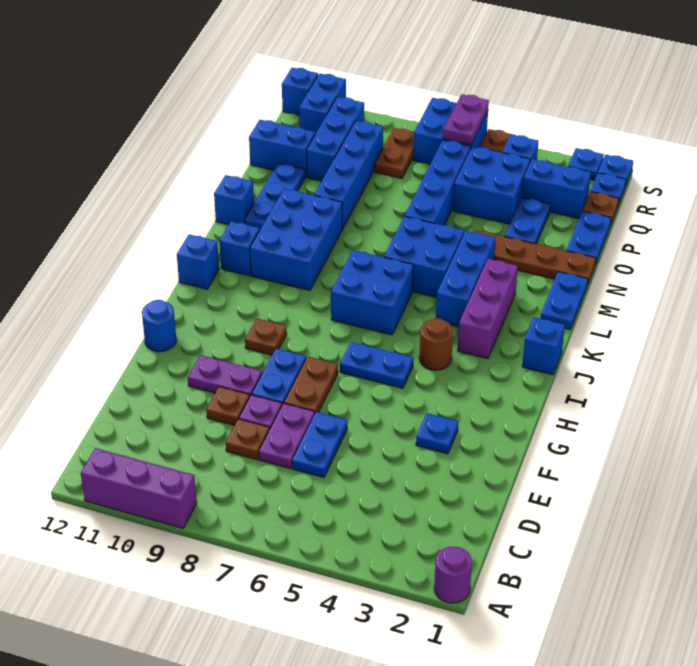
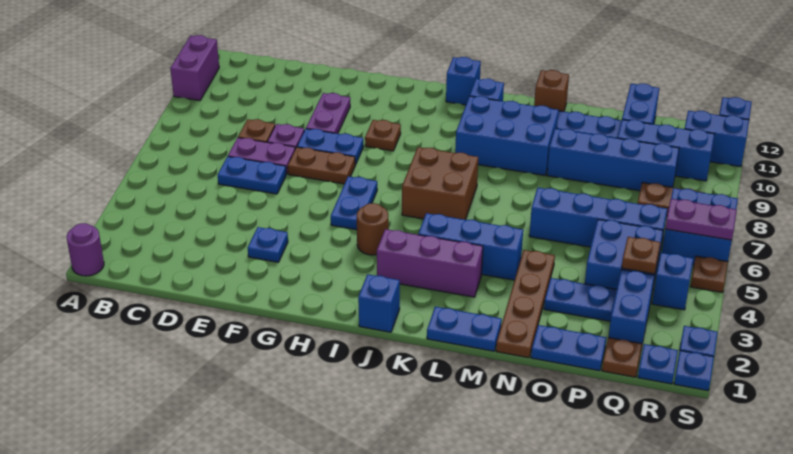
purple brick A9:A11 level 1 -> purple brick A10:A11 level 1
brown plate E9 level 1 -> brown plate Q4 level 2
blue round brick G12 level 1 -> none
blue brick J6:K7 level 1 -> brown brick J6:K7 level 1
blue brick L5:M6 level 1 -> none
blue brick M12 level 1 -> brown brick M12 level 1

